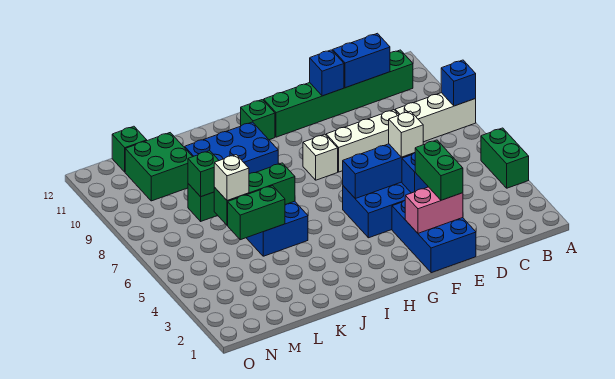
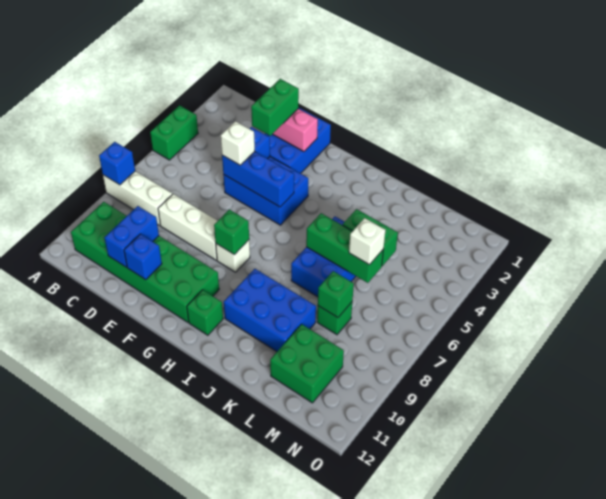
green brick B11:G11 level 1 -> green brick B10:G11 level 1
blue brick C11:D11 level 2 -> blue brick D10:D11 level 2
green brick M12 level 1 -> green brick G8 level 2

